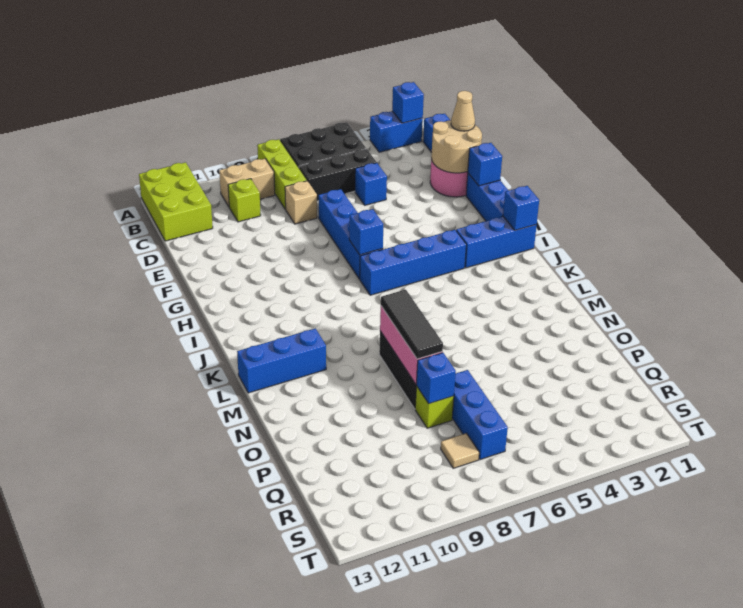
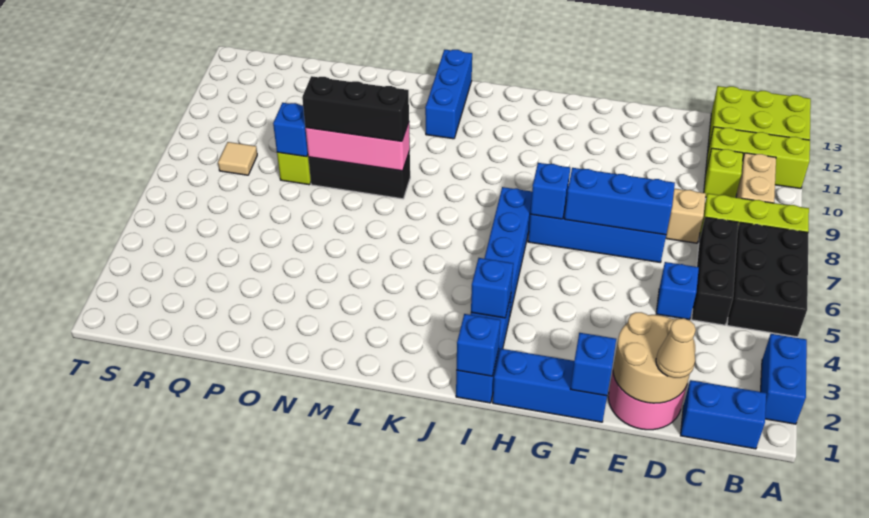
blue brick A2 level 2 -> blue brick I3 level 2
none -> lime brick A11:C11 level 1
black tile M8:O8 level 3 -> black brick M8:O8 level 3
blue brick P7:R7 level 1 -> blue brick E7:G7 level 2

